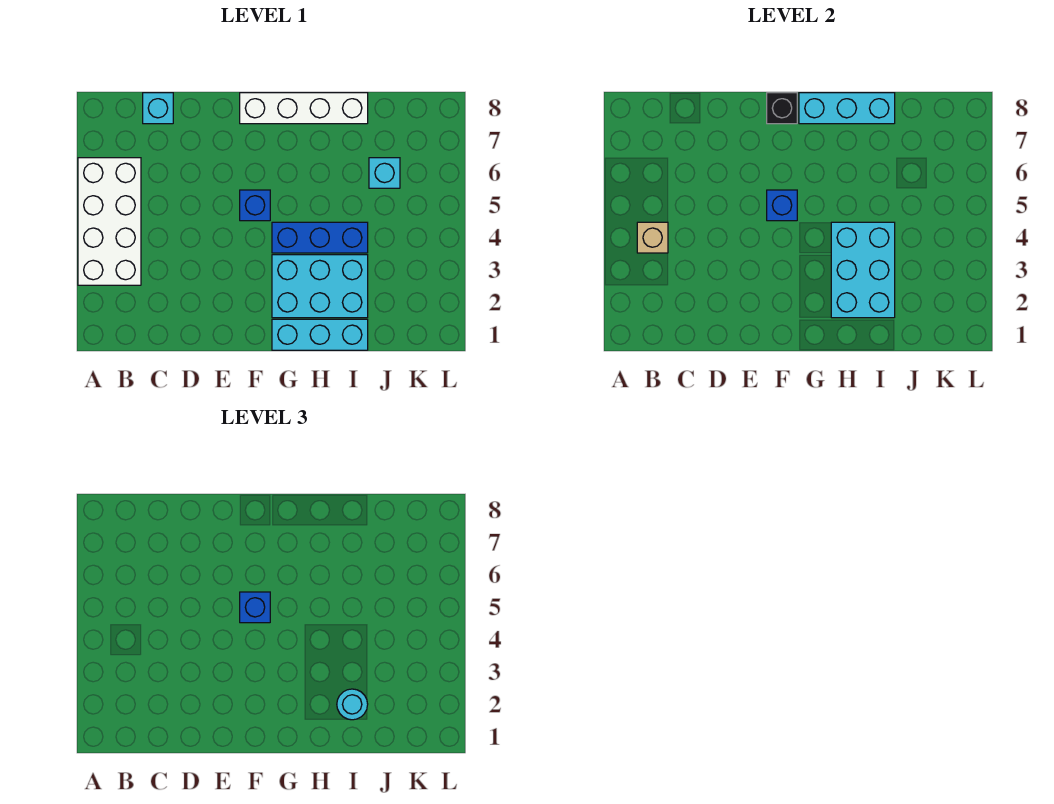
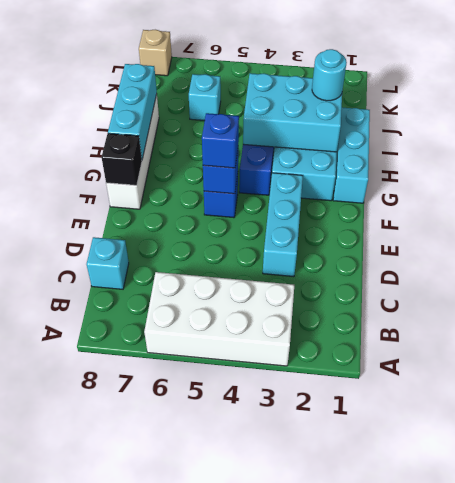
tan brick B4 level 2 -> tan brick L8 level 1
none -> cyan brick D3:F3 level 1

